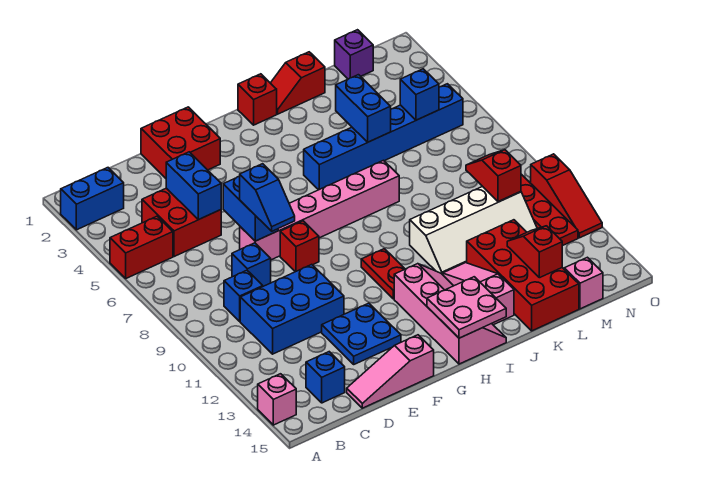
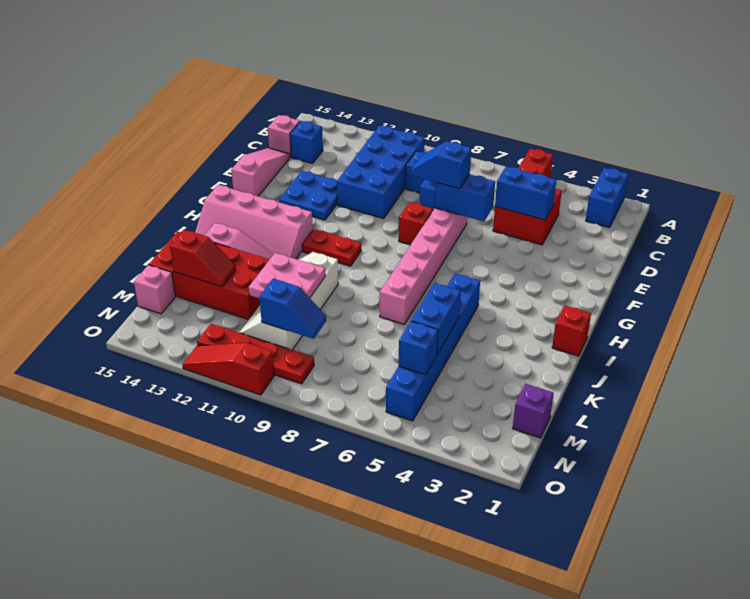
pink brick A14 level 1 -> pink brick C15 level 1
blue brick C10:E11 level 1 -> blue brick B10:E11 level 1
red brick E1:F2 level 1 -> none
pink plate H14:I15 level 2 -> pink plate K10:L11 level 2
red slope J1:K1 level 1 top K -> none
blue brick K4:K5 level 2 -> blue brick K5:L5 level 2
red slope M9:M10 level 2 top 10 -> blue slope M9:M10 level 2 top 10

